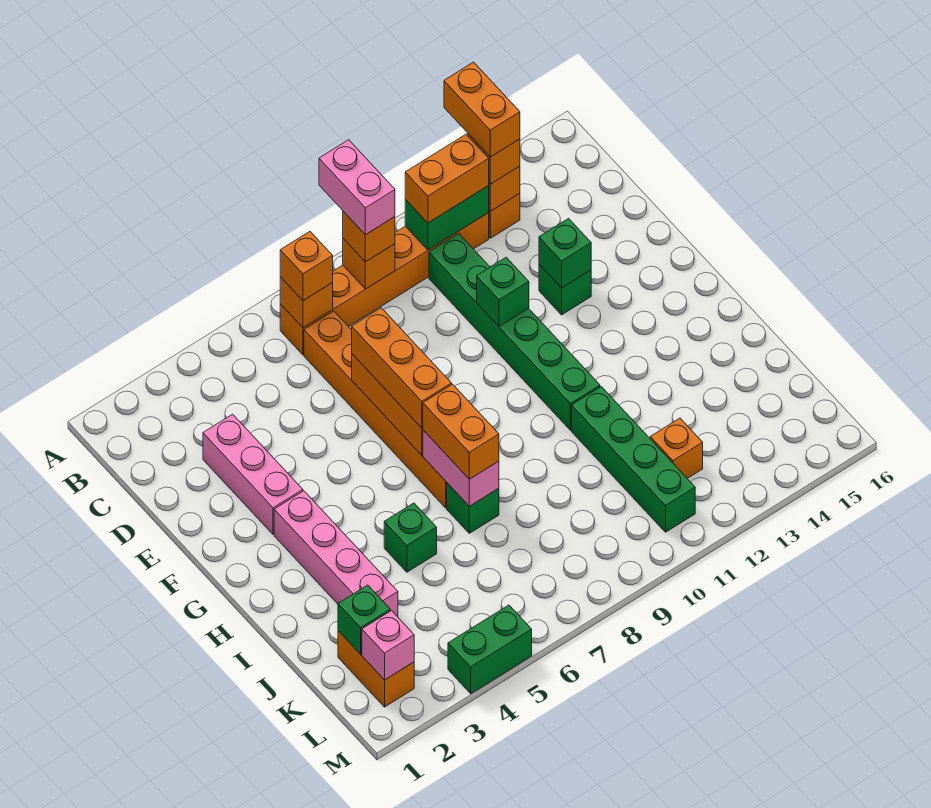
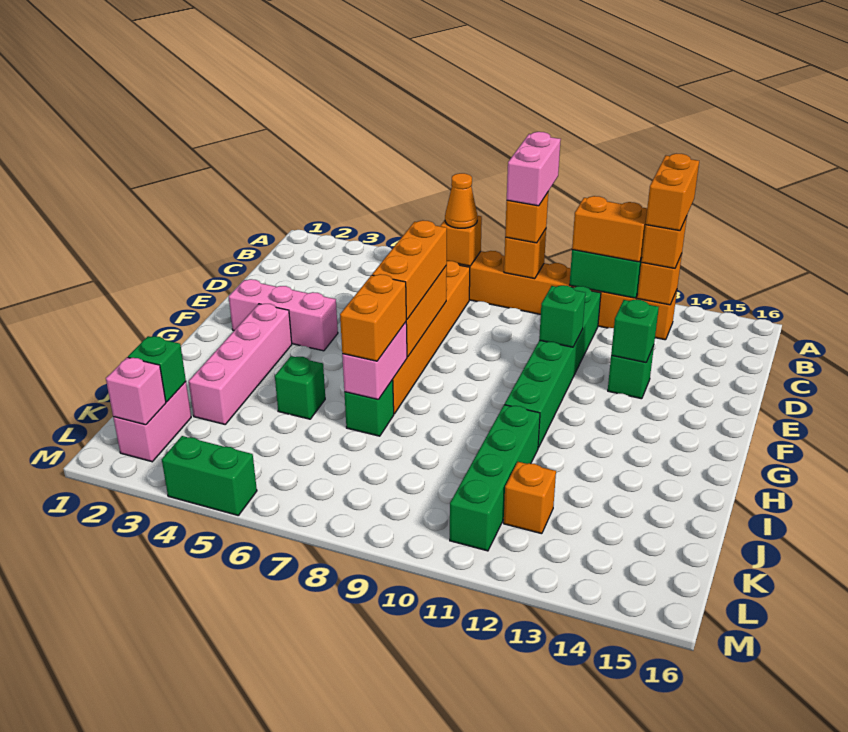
orange brick B7 level 3 -> orange cone B7 level 3
pink brick D3:F3 level 1 -> pink brick F2:F4 level 1
orange brick K2:L2 level 1 -> pink brick K2:L2 level 1

